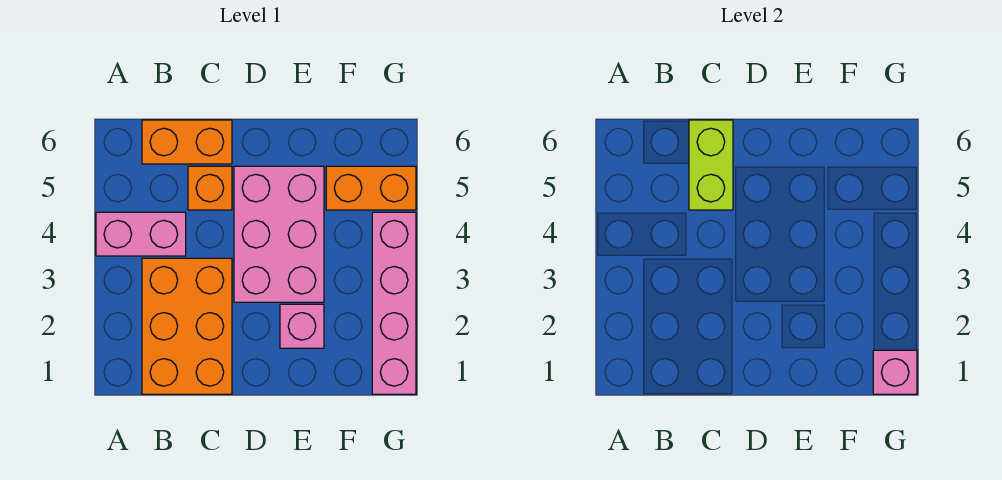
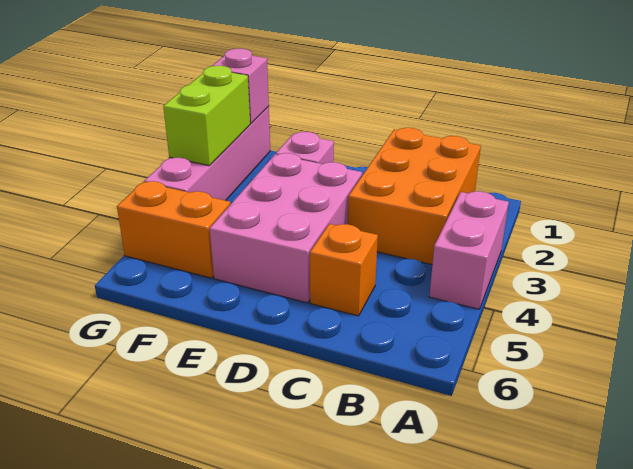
pink brick A4:B4 level 1 -> pink brick A3:A4 level 1
orange brick B6:C6 level 1 -> none
lime brick C5:C6 level 2 -> lime brick G2:G3 level 2

